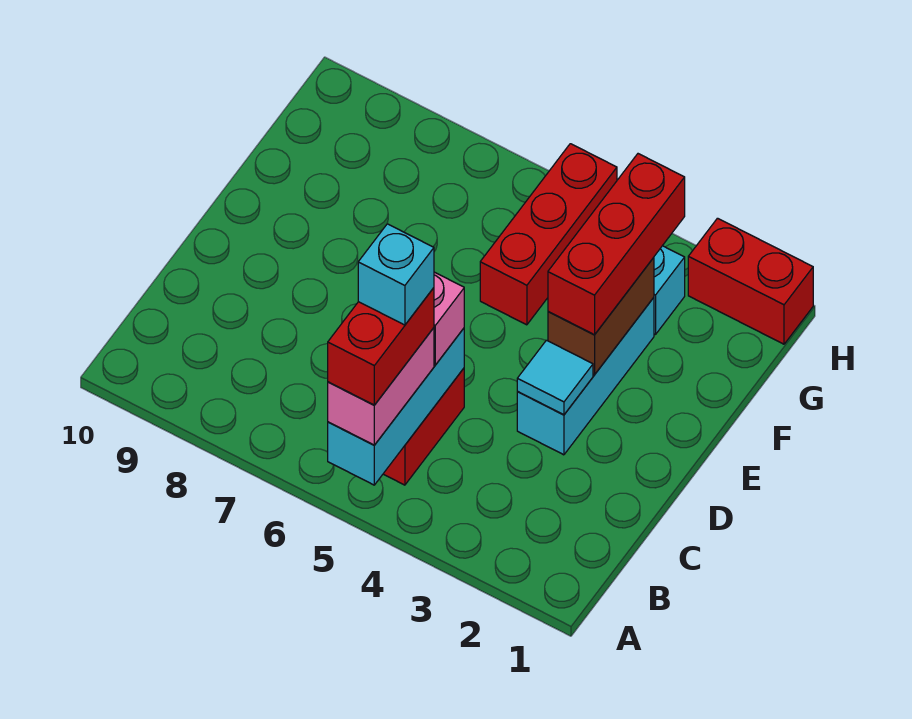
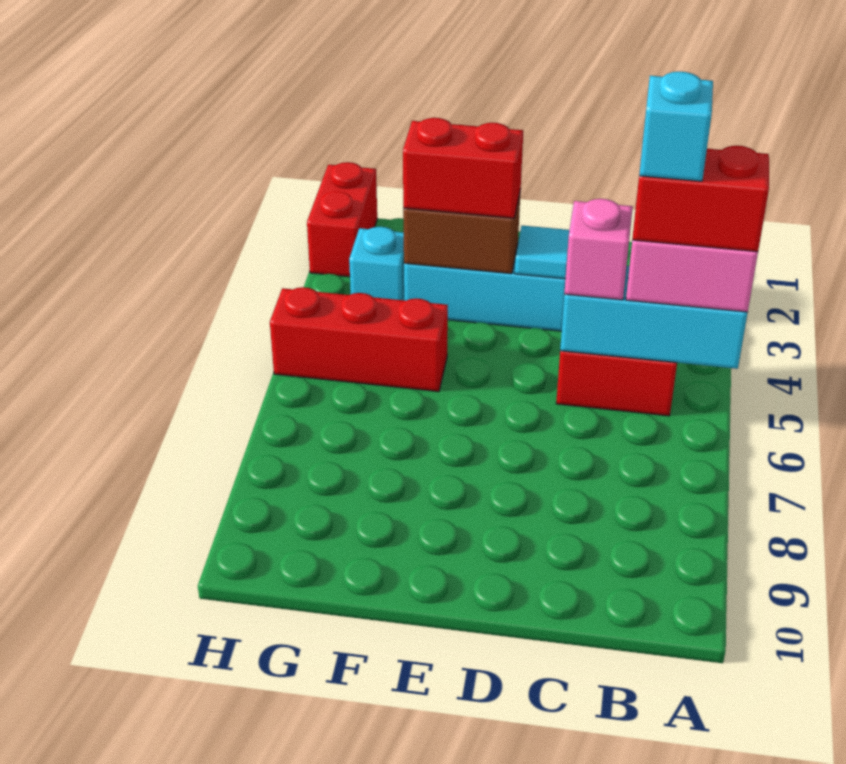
red brick E3:G3 level 3 -> red brick E3:F3 level 3

